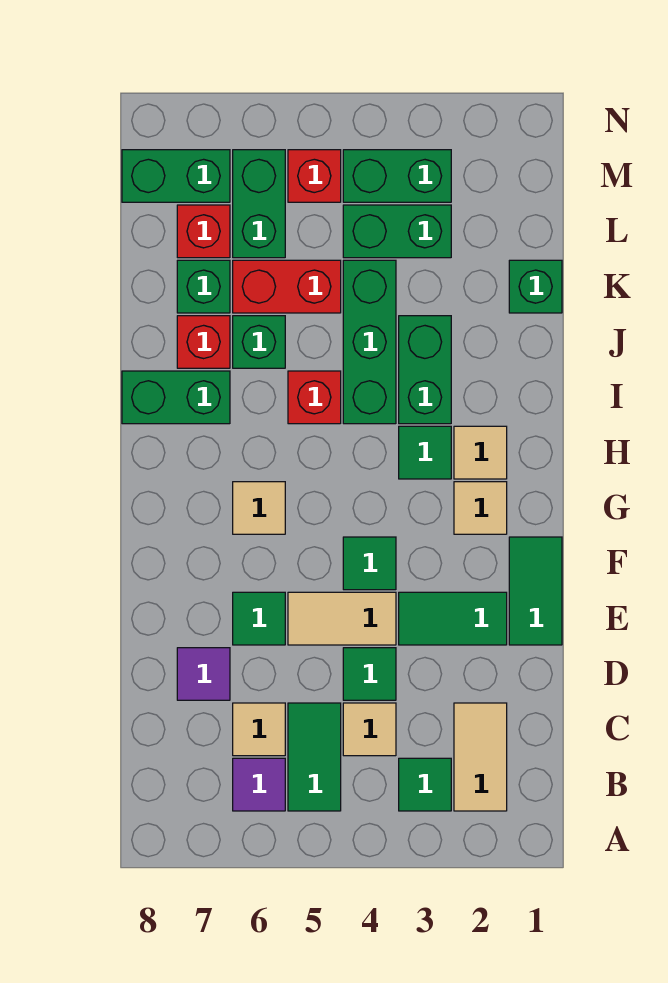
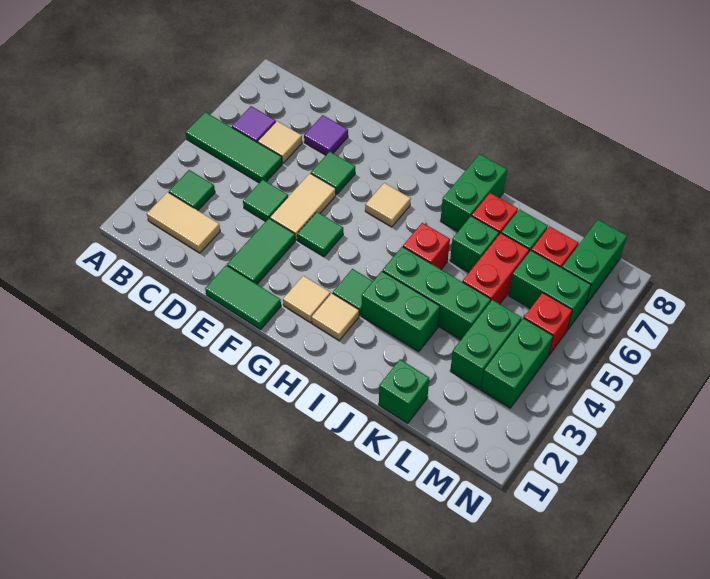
green tile B5:C5 level 1 -> green tile A5:C5 level 1
tan tile C4 level 1 -> none

